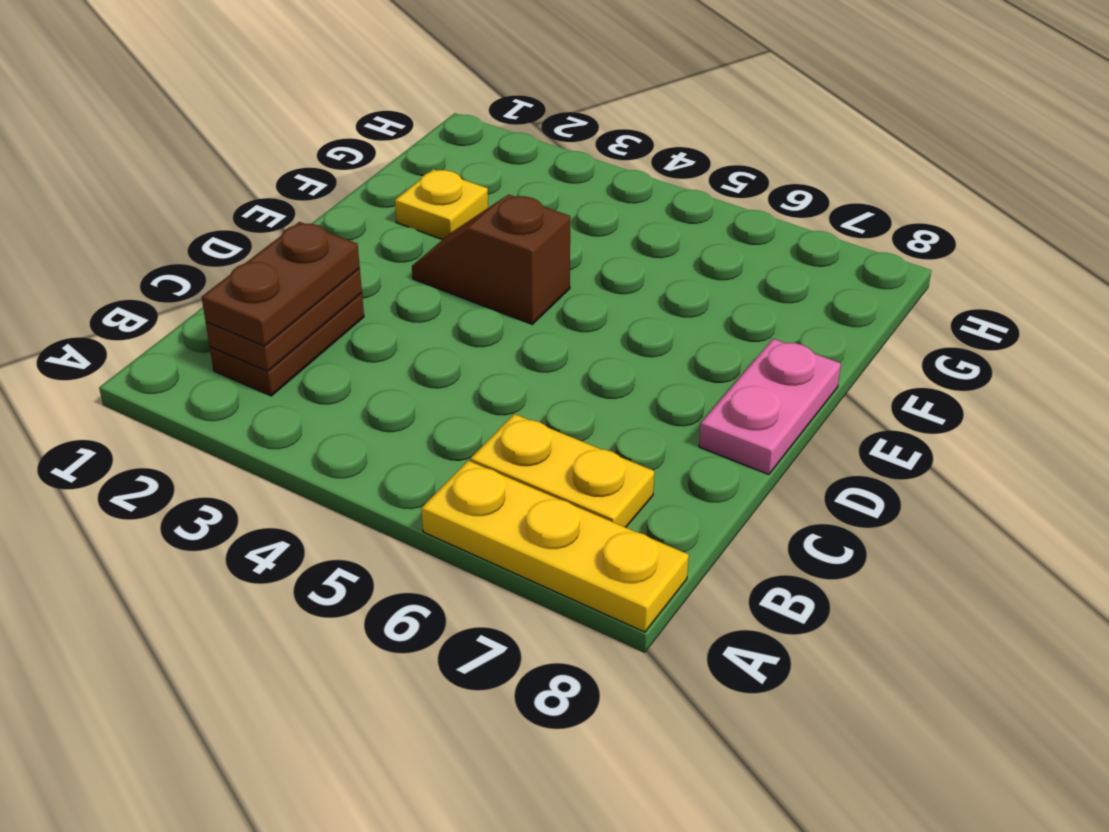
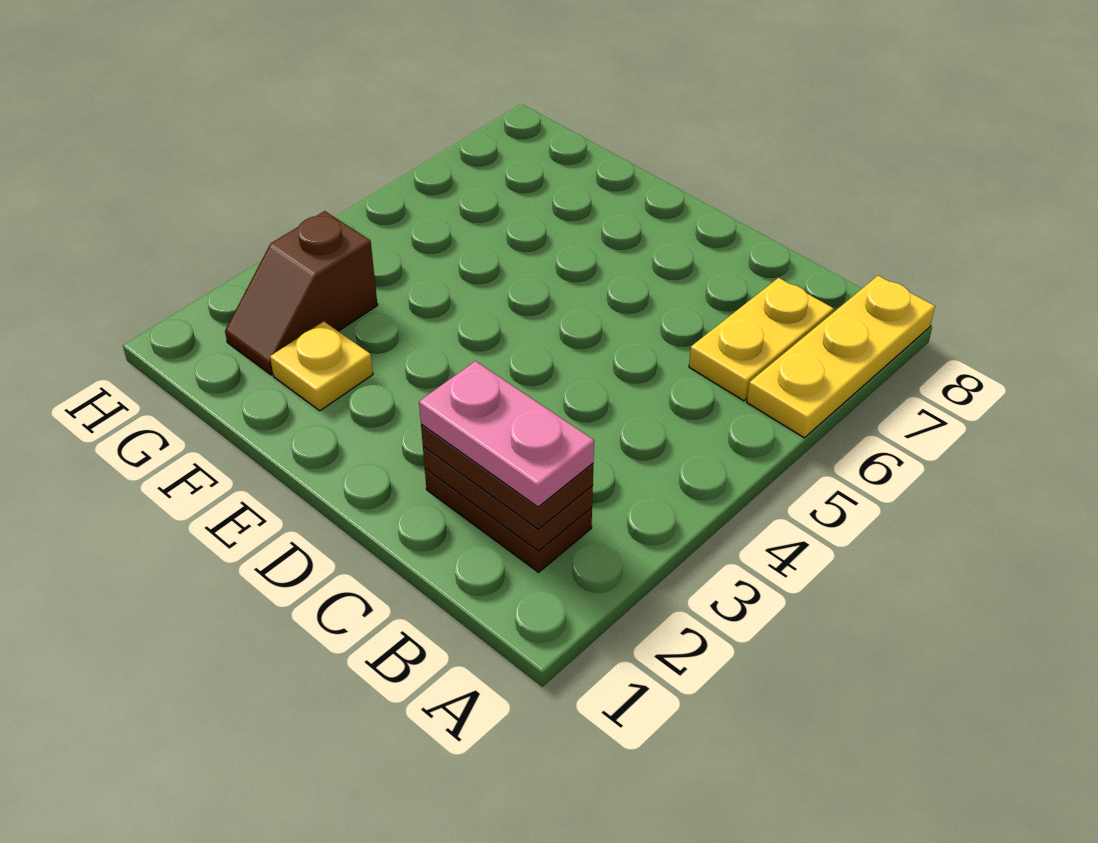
pink plate D8:E8 level 1 -> pink plate B2:C2 level 4
brown slope E3:E4 level 1 top 4 -> brown slope G2:G3 level 1 top 3

